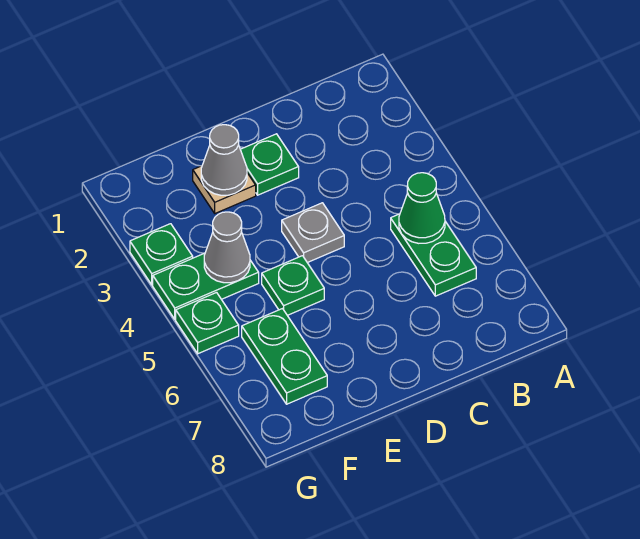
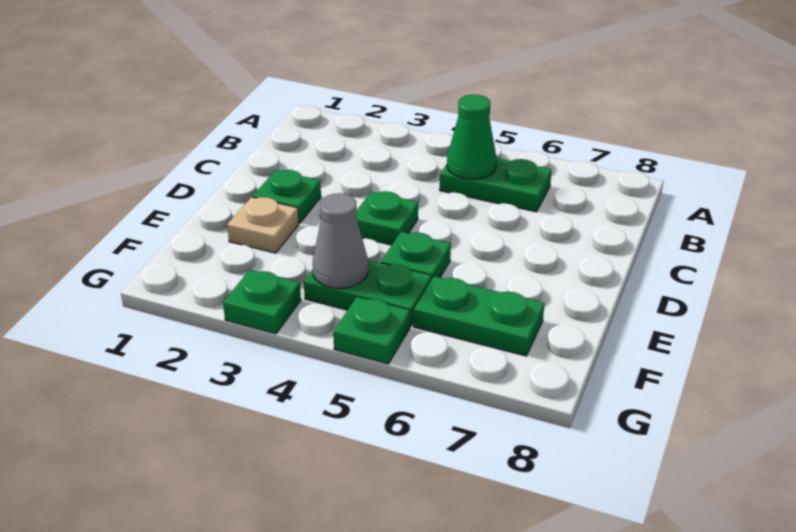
grey plate D4 level 1 -> green plate D4 level 1
grey cone E2 level 2 -> none
green plate F4:G4 level 1 -> green plate F4:F5 level 1

